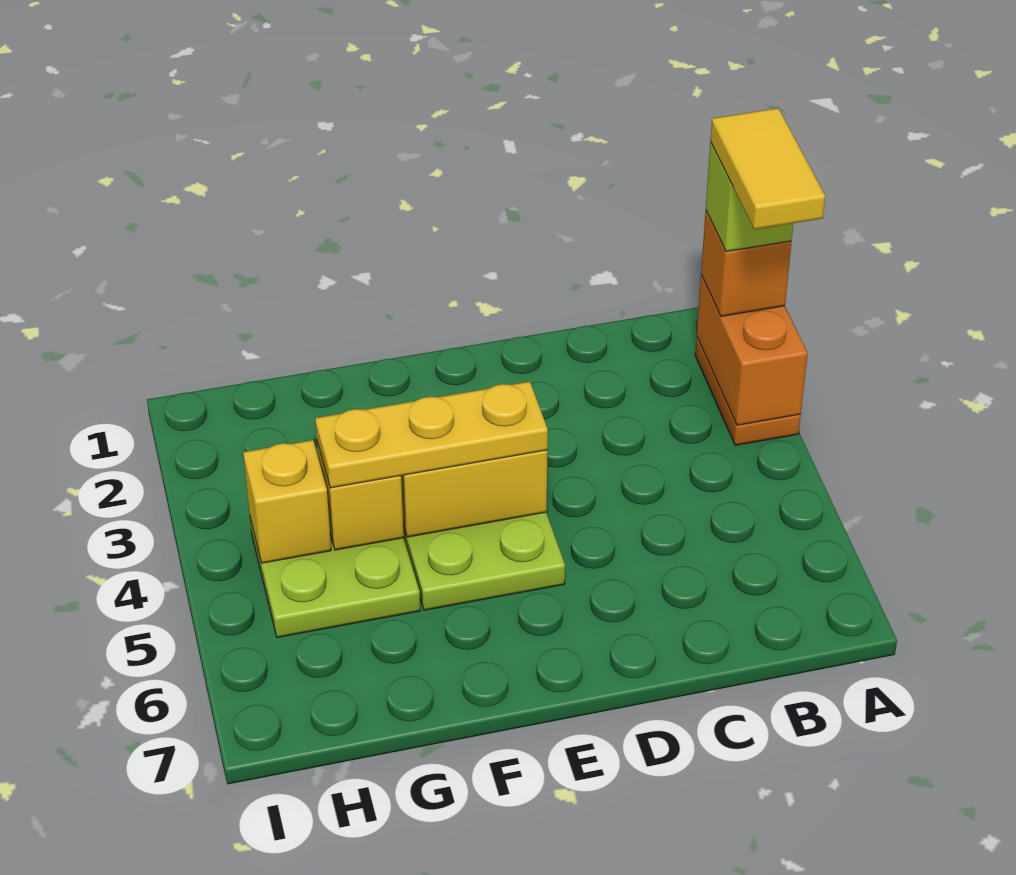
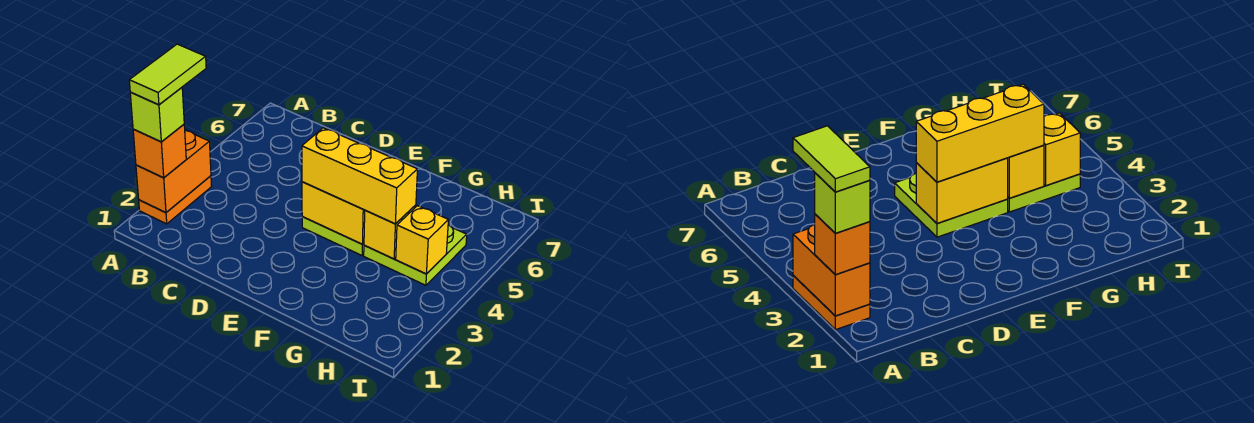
yellow tile A2:A3 level 5 -> lime tile A2:A3 level 5
yellow plate E4:G4 level 3 -> yellow brick E4:G4 level 3

